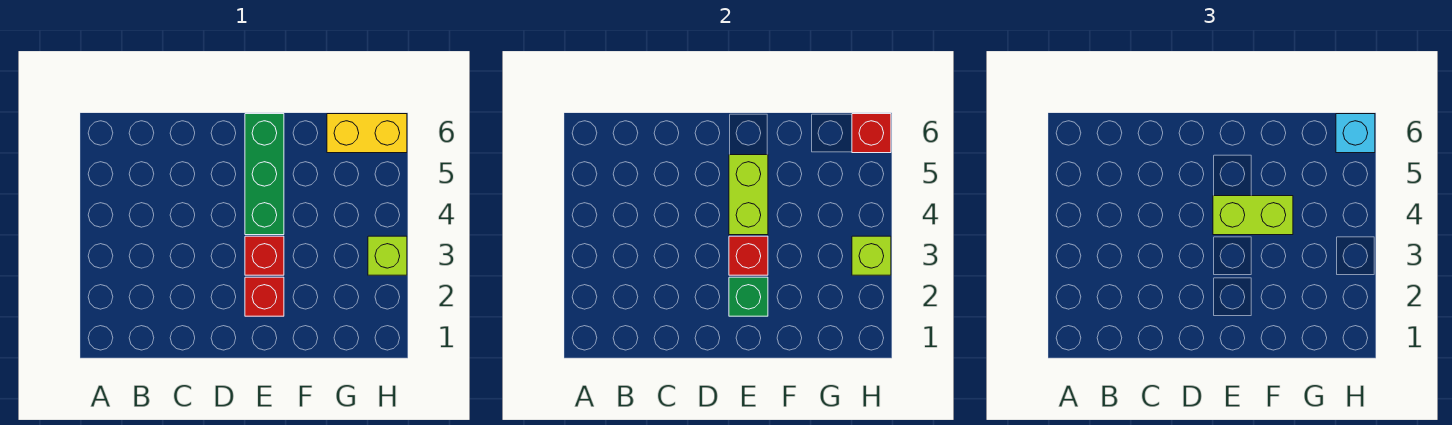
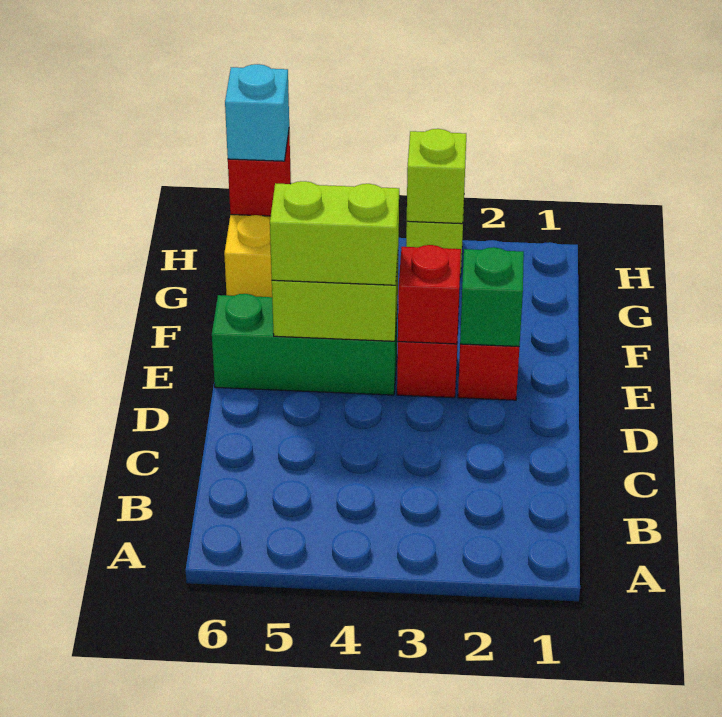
lime brick E4:F4 level 3 -> lime brick E4:E5 level 3

